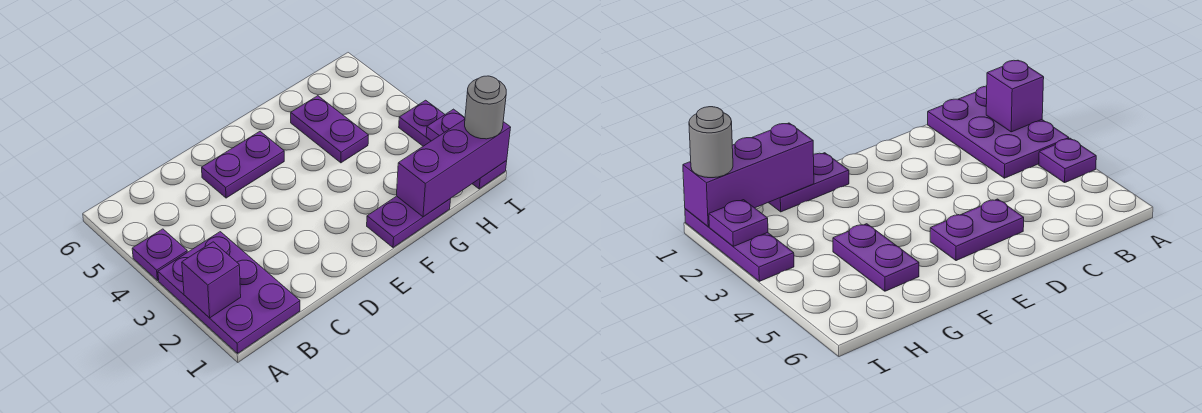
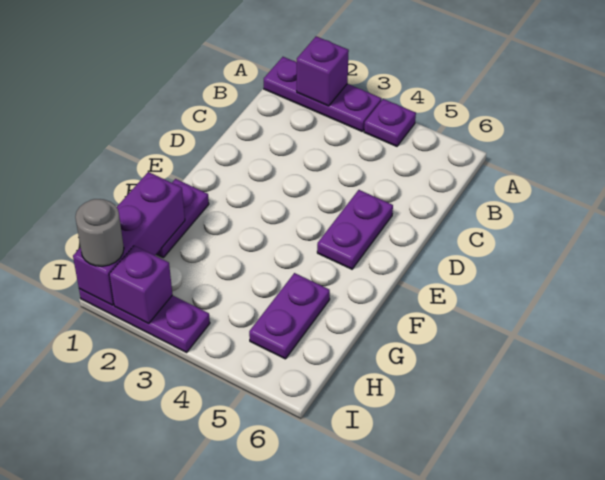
purple plate A1:B3 level 1 -> purple plate A1:A3 level 1
purple plate G4:G5 level 1 -> purple plate G5:H5 level 1
purple plate I2 level 2 -> purple brick I2 level 2

